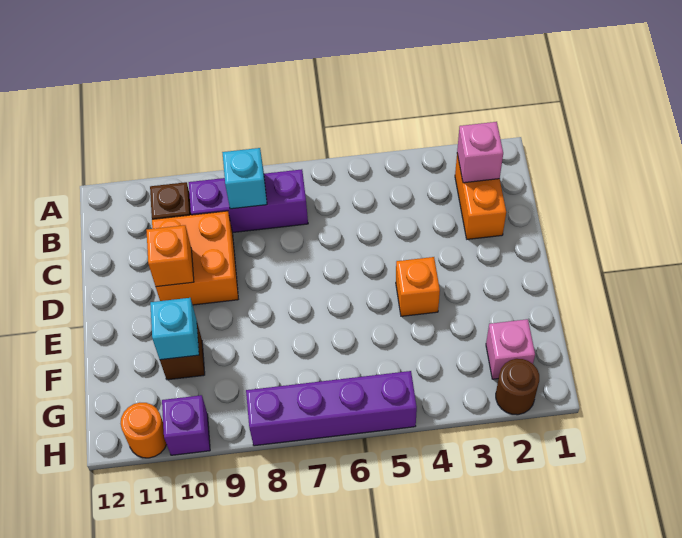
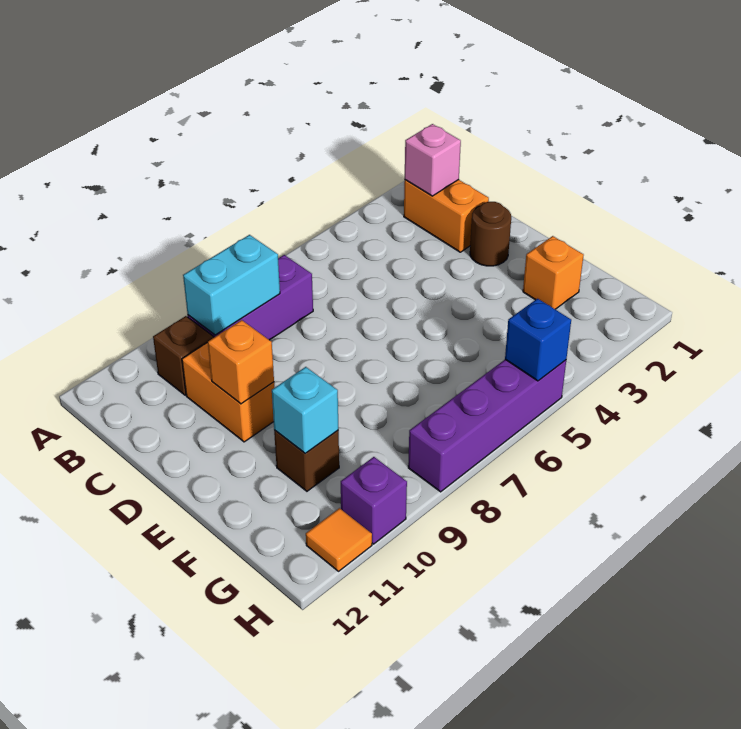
cyan brick B8 level 2 -> cyan brick B8:B9 level 2
orange brick C9:D10 level 1 -> orange brick C10:D10 level 1
orange brick E4 level 1 -> orange brick F2 level 1
pink brick G2 level 1 -> none
brown round brick H2 level 1 -> brown round brick D2 level 1
none -> blue brick H5 level 2
orange round brick H11 level 1 -> orange tile H11 level 1

